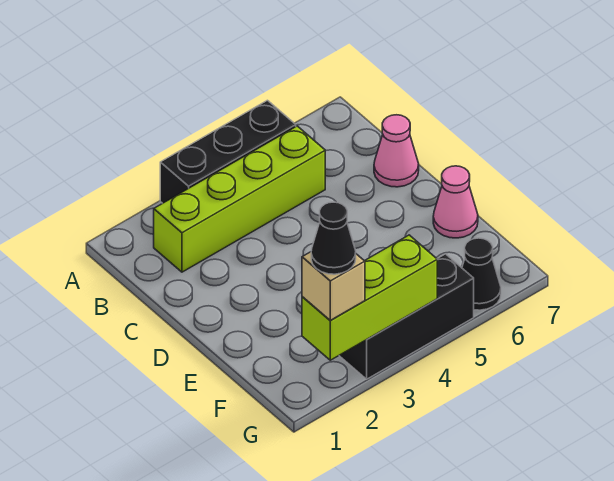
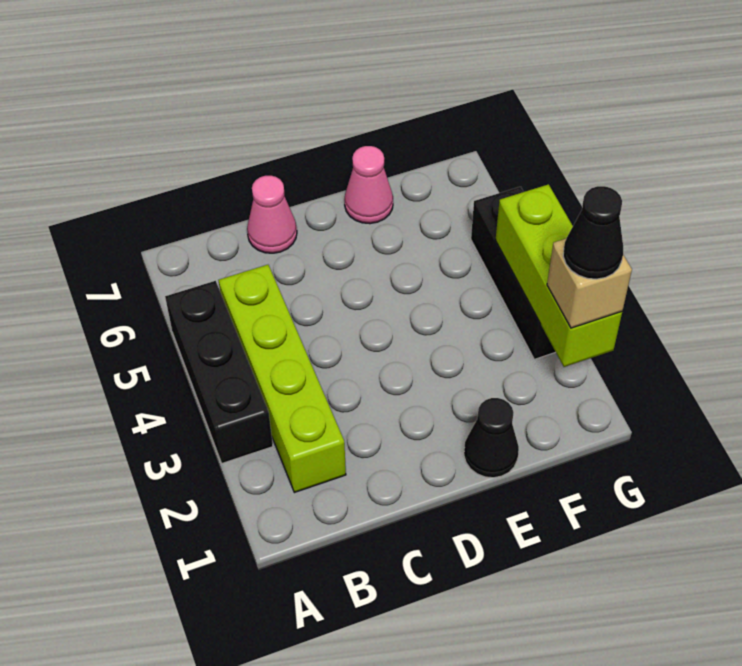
black cone G6 level 1 -> black cone E1 level 1

